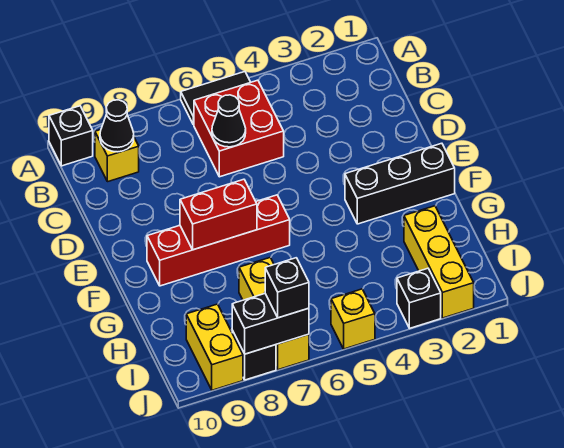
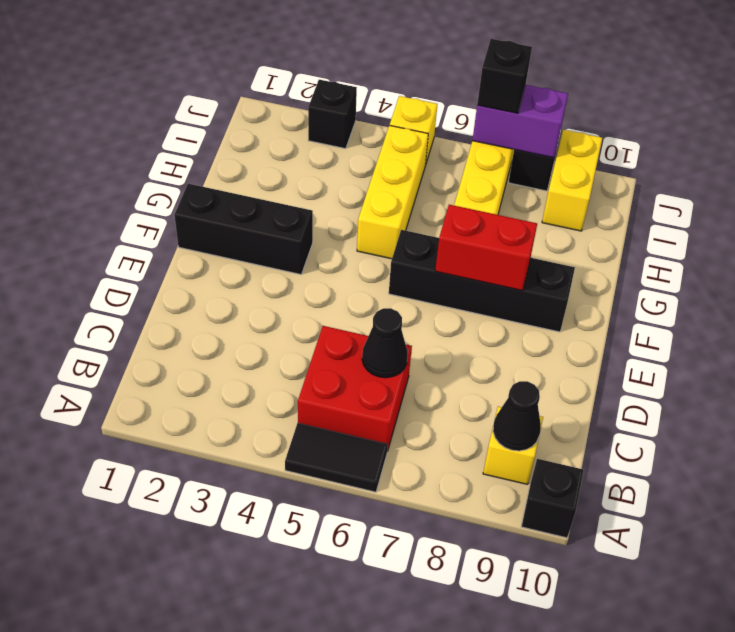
red brick F6:F9 level 1 -> black brick F6:F9 level 1
yellow brick H2:J2 level 1 -> yellow brick G5:I5 level 1
black brick J7:J8 level 2 -> purple brick J7:J8 level 2

